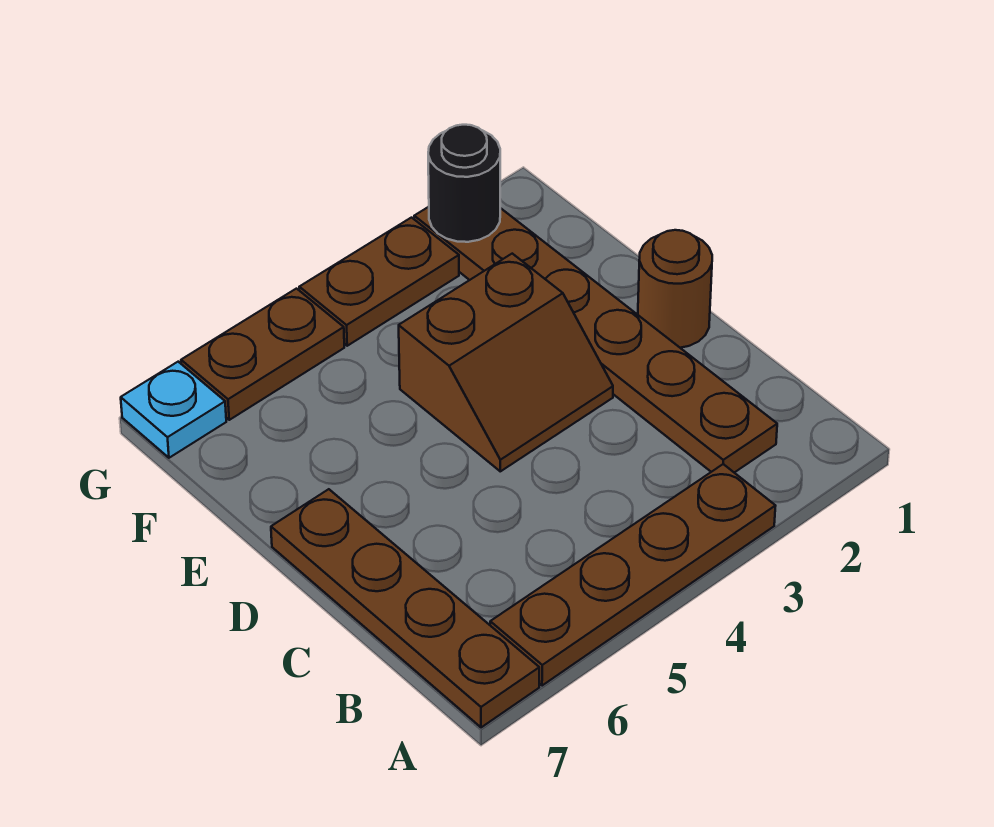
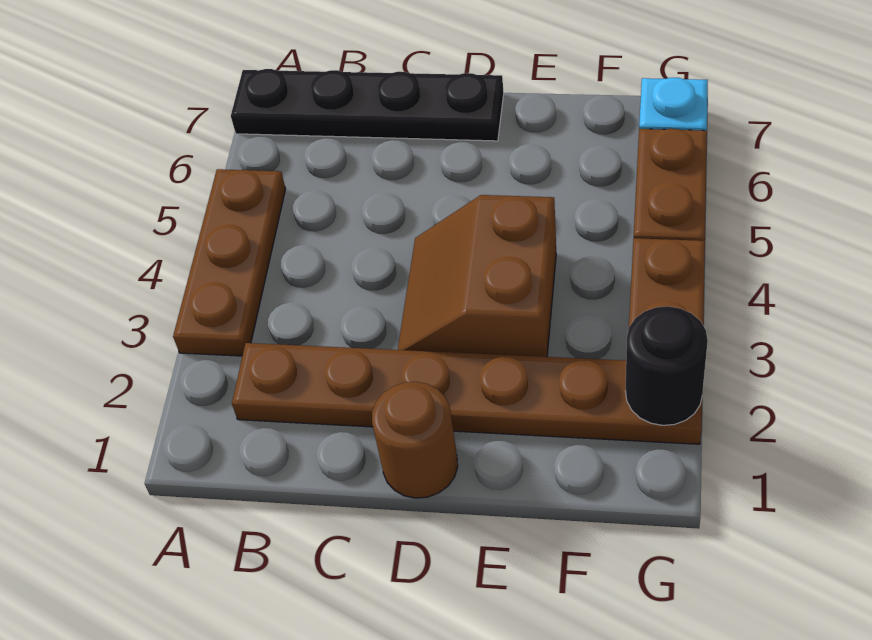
brown plate A3:A6 level 1 -> brown plate A3:A5 level 1
brown plate A7:D7 level 1 -> black plate A7:D7 level 1

